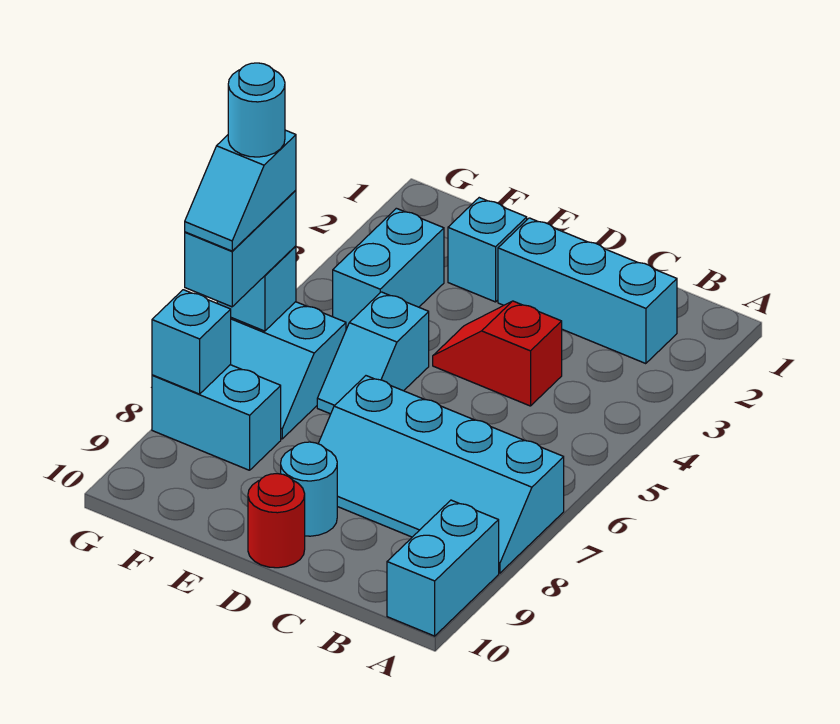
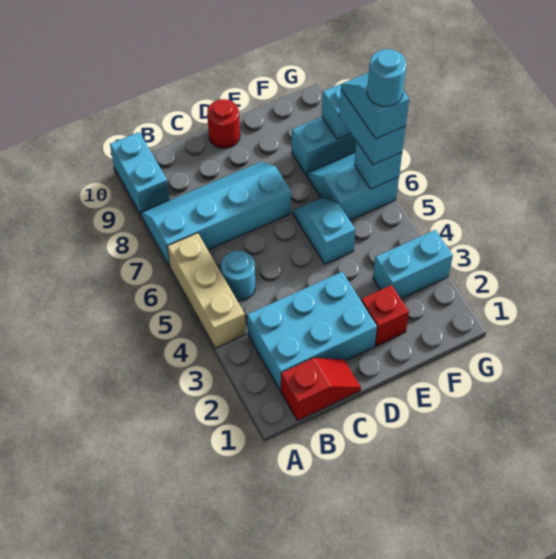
none -> tan brick A4:A6 level 1
cyan brick B2:D2 level 1 -> cyan brick B2:D3 level 1
red slope C4:D4 level 1 top C -> red slope B1:C1 level 1 top B
cyan round brick D9 level 1 -> cyan round brick B5 level 1
cyan brick E2 level 1 -> red brick E2 level 1
cyan brick F3:F4 level 1 -> cyan brick F3:G3 level 1

